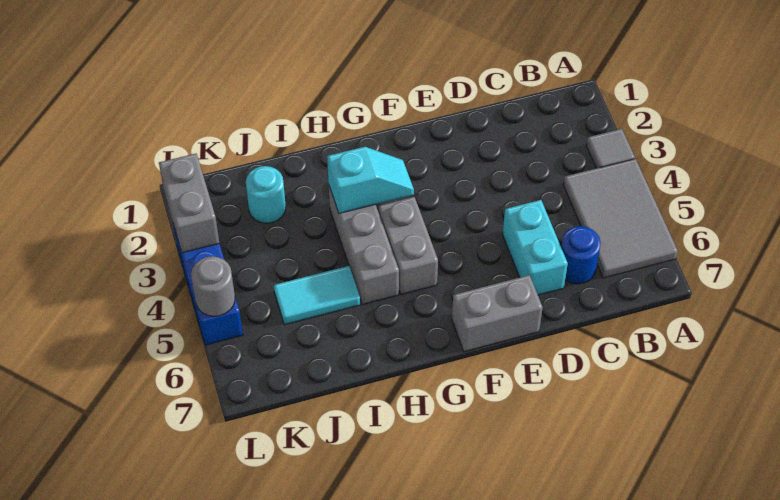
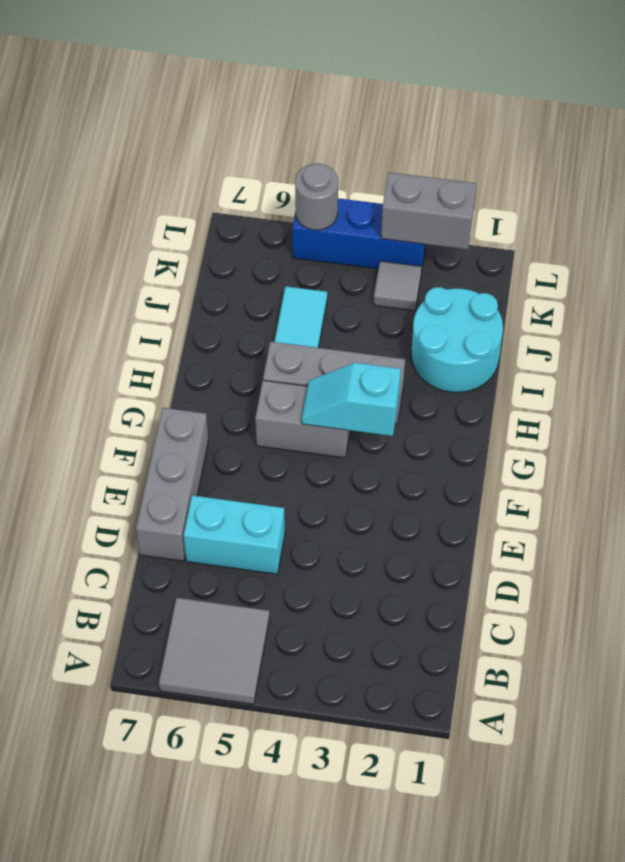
grey tile A3 level 1 -> grey tile K3 level 1
grey tile A4:B6 level 1 -> grey tile A5:B6 level 1
blue round brick C6 level 1 -> none
grey brick E7:F7 level 1 -> grey brick D7:F7 level 1
cyan slope G3:H3 level 2 top H -> cyan slope G3:G4 level 2 top 3
cyan round brick J2 level 1 -> cyan round brick I1:J2 level 1

